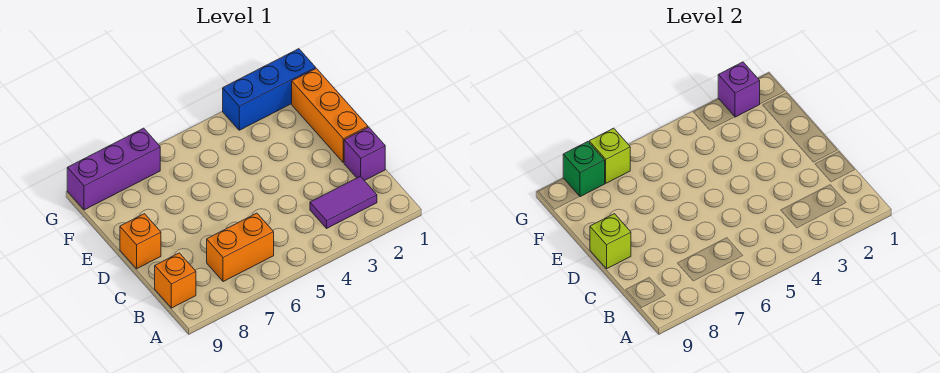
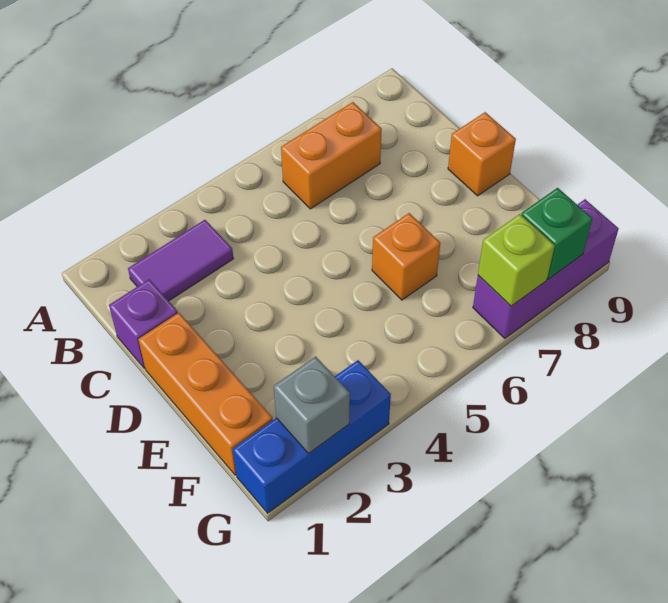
orange brick B9 level 1 -> orange brick E6 level 1
lime brick D9 level 2 -> none
purple brick G2 level 2 -> grey brick G2 level 2

